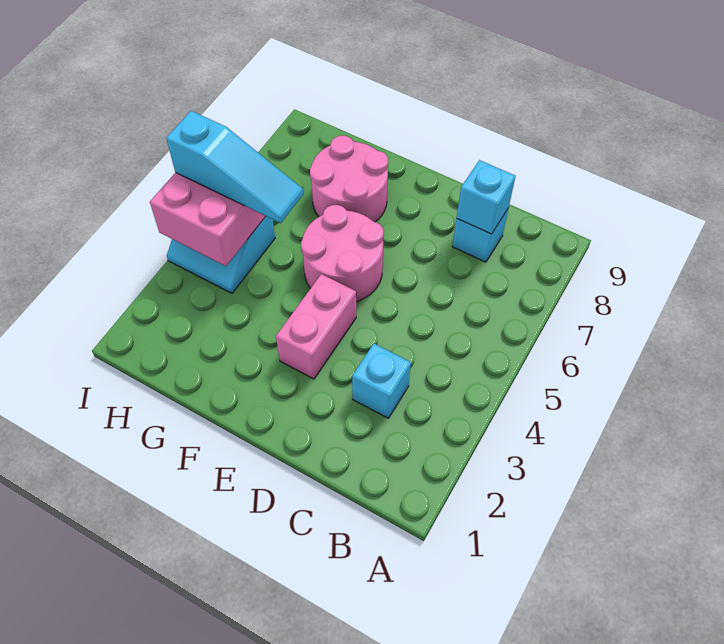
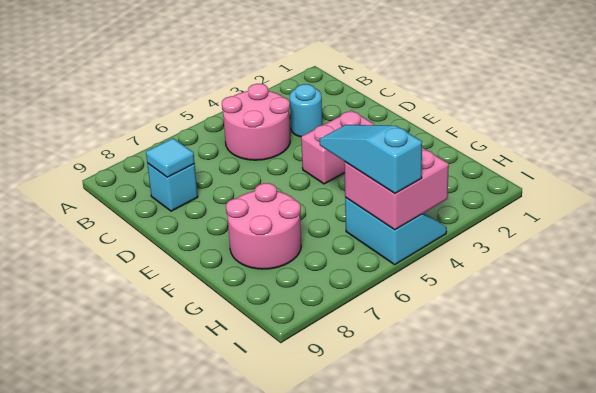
cyan brick C3 level 1 -> cyan round brick C3 level 1
cyan brick C8 level 2 -> cyan tile C8 level 2
pink round brick E5:F6 level 1 -> pink round brick B4:C5 level 1

